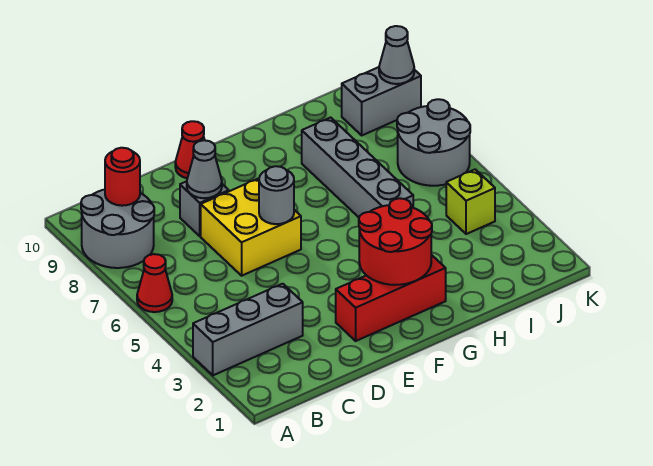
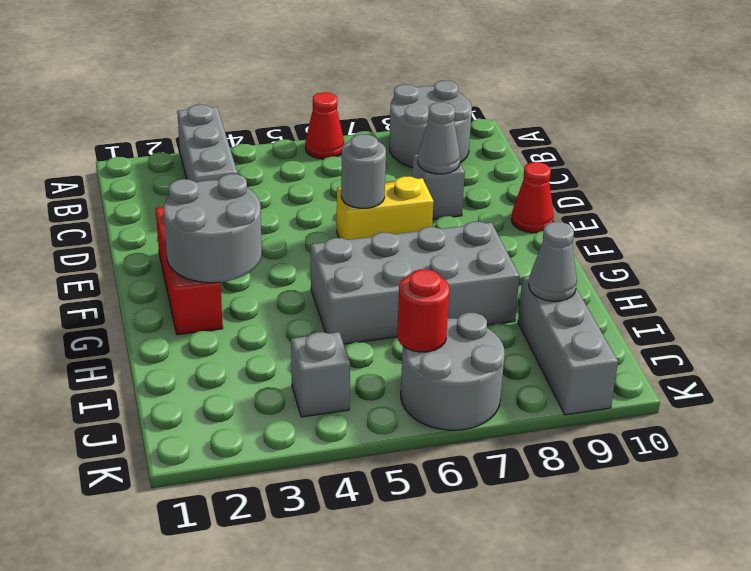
red round brick B9 level 2 -> red round brick J6 level 2
yellow brick D6:E7 level 1 -> yellow brick E6:E7 level 1
red round brick F2:G3 level 2 -> grey round brick F2:G3 level 2
grey brick H5:H8 level 1 -> grey brick G5:H8 level 1
lime brick J4 level 1 -> grey brick J4 level 1
grey brick J9:K9 level 1 -> grey brick I9:K9 level 1
grey cone K9 level 2 -> grey cone I9 level 2

